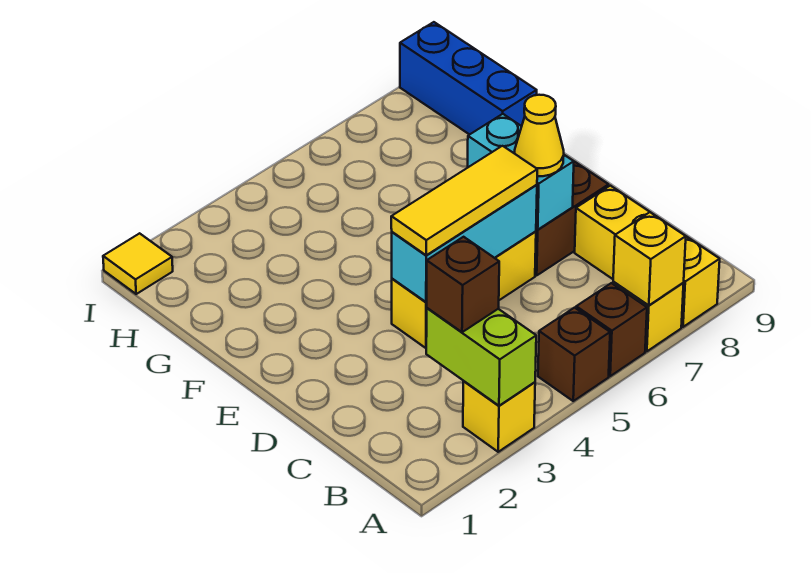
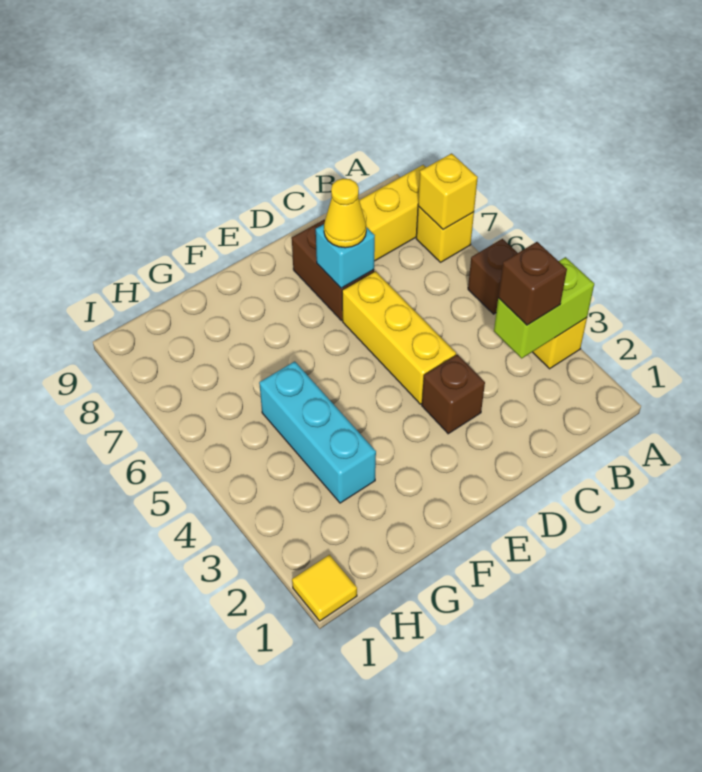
brown brick A6 level 1 -> brown brick D3 level 1
cyan brick D4:D6 level 2 -> cyan brick G3:G5 level 1
yellow tile D4:D6 level 3 -> none
cyan brick D7:E7 level 2 -> cyan brick D7 level 2
blue brick G9:I9 level 1 -> none

